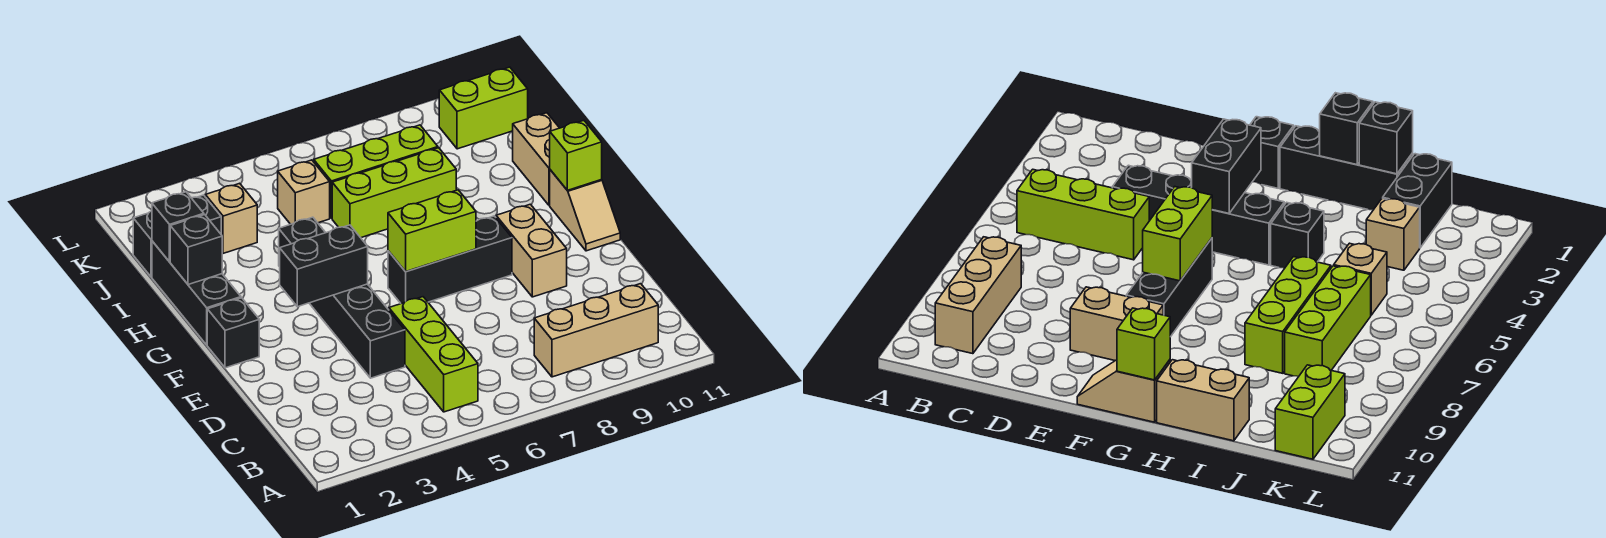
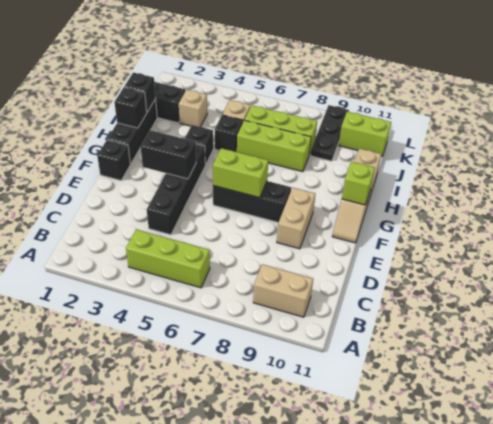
lime brick B5:D5 level 1 -> lime brick B4:B6 level 1
tan brick B8:B10 level 1 -> tan brick B9:B10 level 1
none -> black brick I5 level 1
none -> black plate J9:L9 level 1

